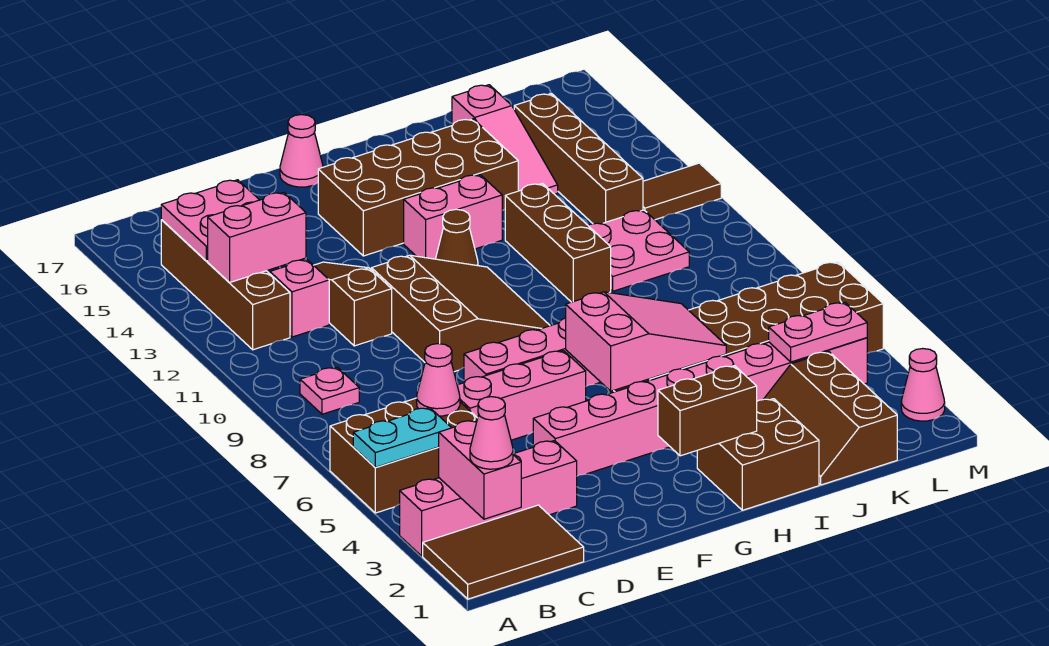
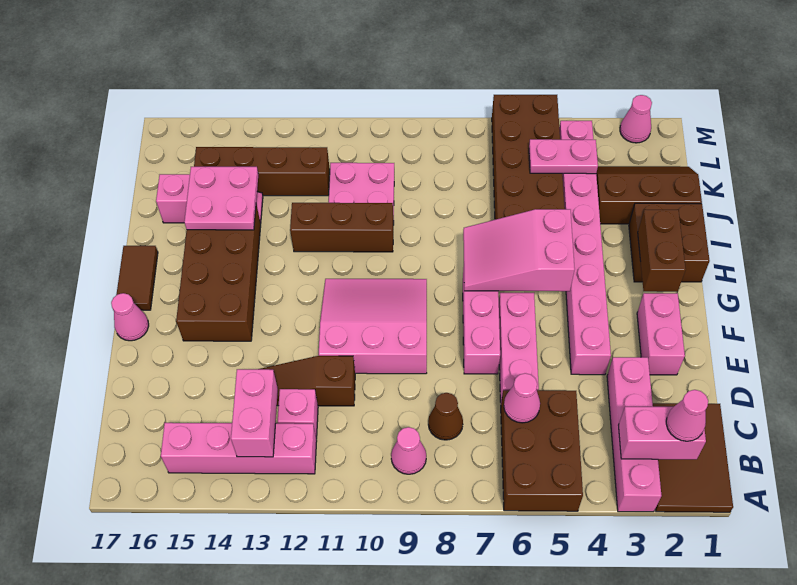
cyan plate A5:B5 level 2 -> none
pink plate B9 level 1 -> pink cone B9 level 1
brown brick B12:B15 level 1 -> pink brick B12:B15 level 1
pink plate B14:C15 level 2 -> pink plate I14:J15 level 2
brown slope E9:G11 level 1 top E -> pink slope E9:G11 level 1 top E
pink slope G5:I6 level 2 top G -> pink slope G5:H7 level 2 top 5
brown cone G12 level 1 -> brown cone C8 level 1
pink brick G13:H13 level 1 -> pink brick E2:F2 level 1
brown slope J1:K3 level 1 top K -> brown slope J1:K3 level 1 top J
pink plate K4:L4 level 2 -> pink plate K4:K5 level 2
brown tile L12:M12 level 1 -> brown tile G17:H17 level 1

